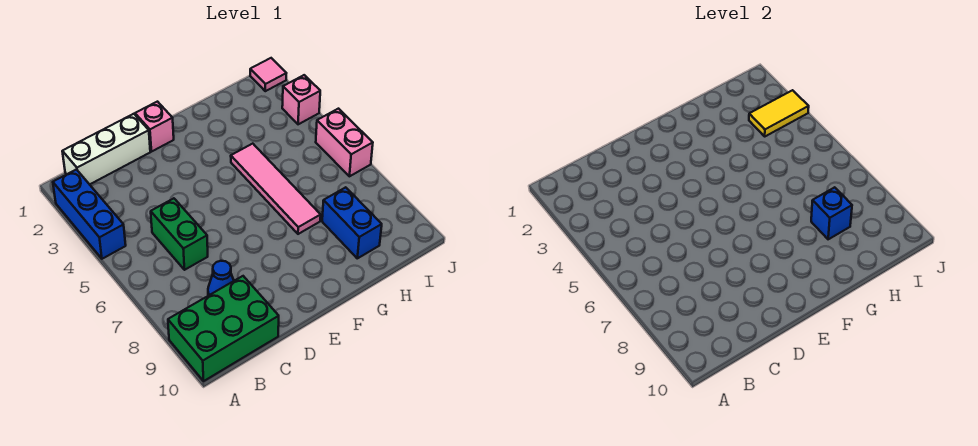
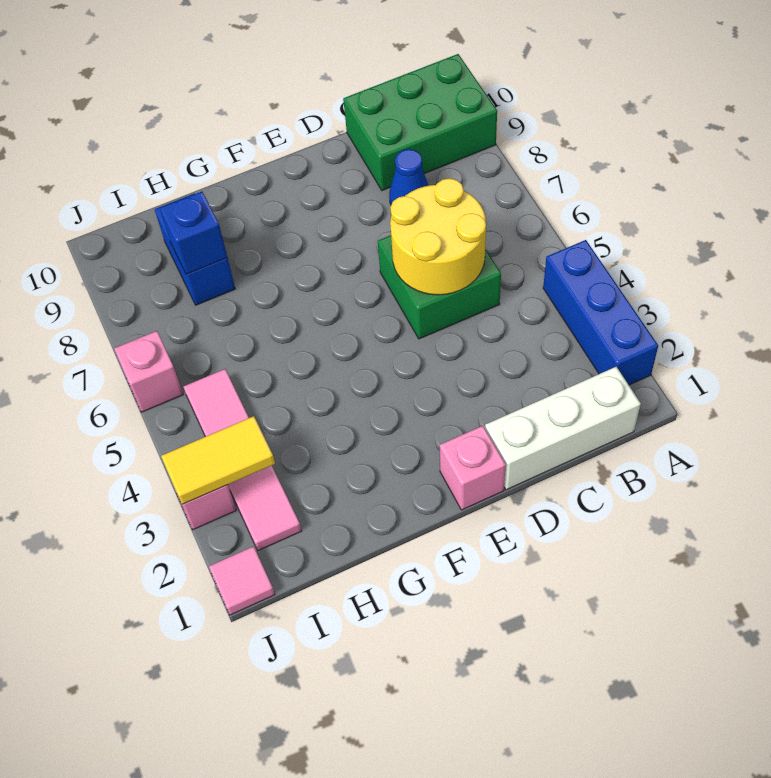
green brick C5:C6 level 1 -> green brick C5:D6 level 1
none -> yellow round brick C5:D6 level 2
pink tile G4:G7 level 1 -> pink tile I2:I5 level 1
pink brick J5:J6 level 1 -> pink brick J6 level 1

